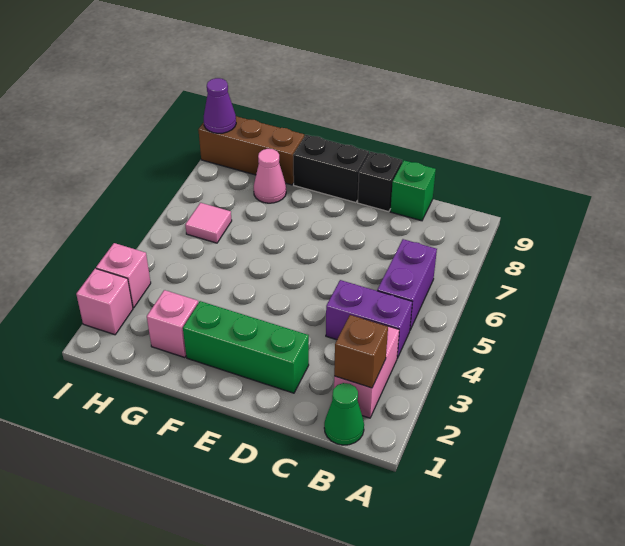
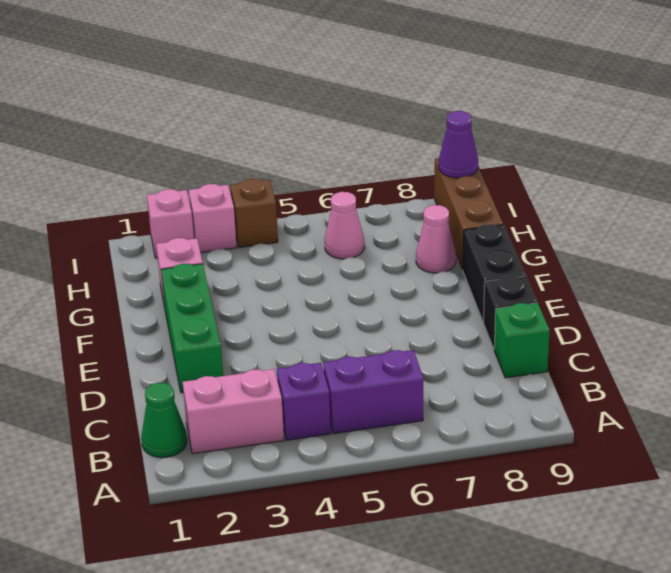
brown brick B2 level 2 -> brown brick I4 level 1
purple brick B4:C4 level 1 -> purple brick B4 level 1
pink tile H6 level 1 -> pink cone H6 level 1

